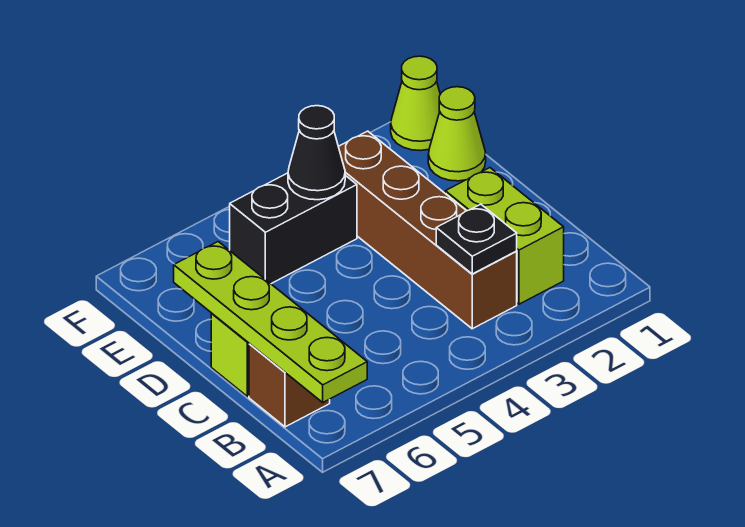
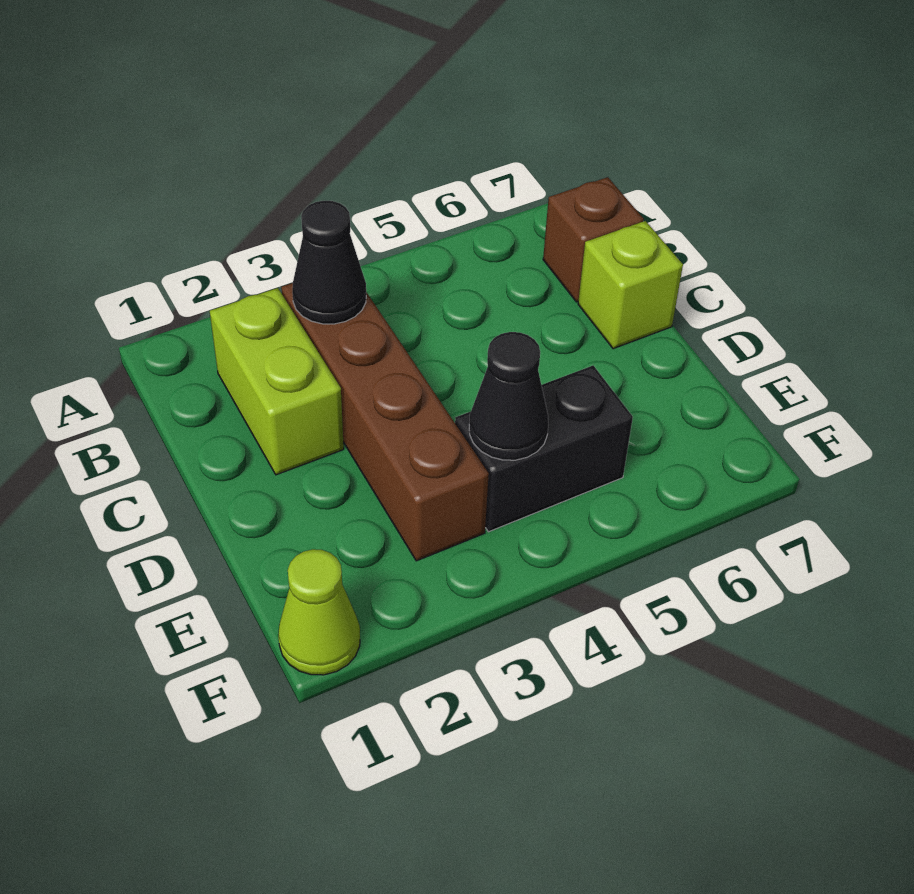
lime plate A7:D7 level 2 -> none
black plate B3 level 2 -> black cone B3 level 2
lime cone E1 level 1 -> none

